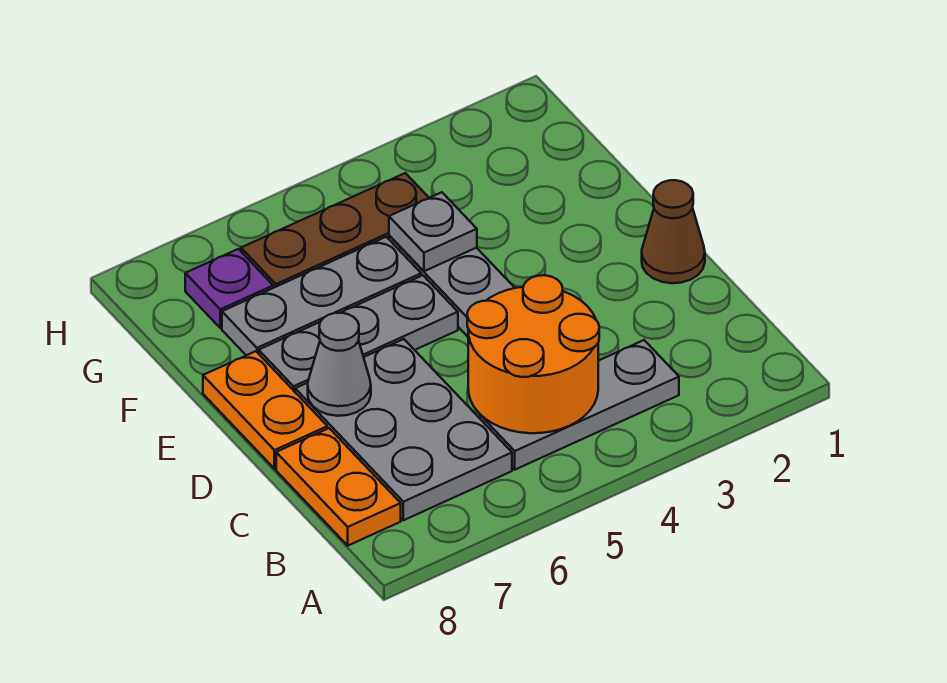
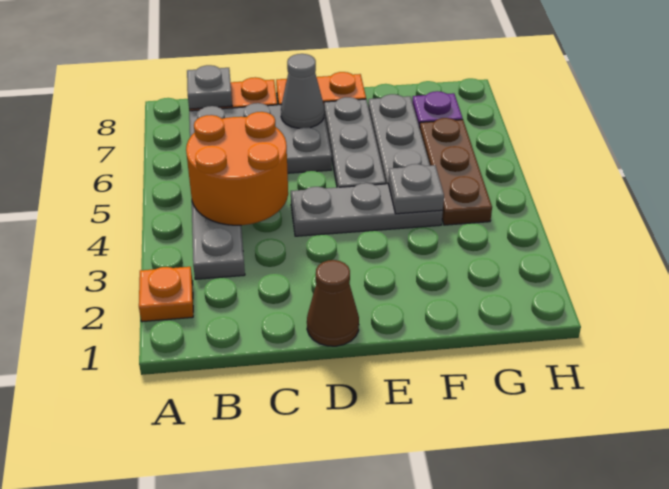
none -> orange plate A2 level 1
none -> grey plate B8 level 2

